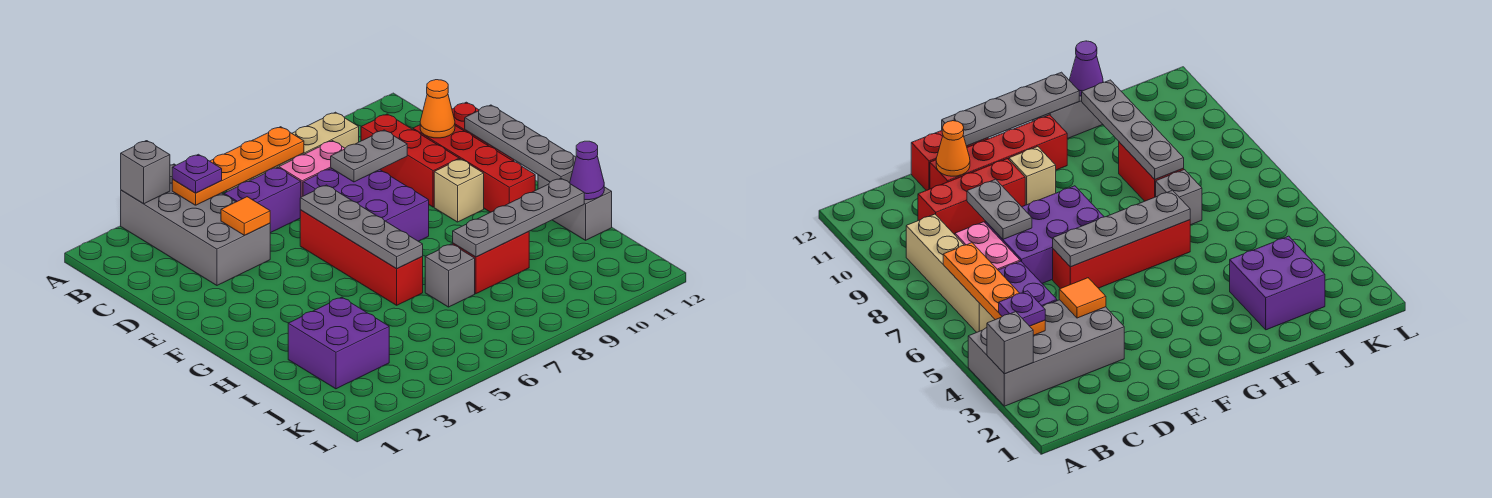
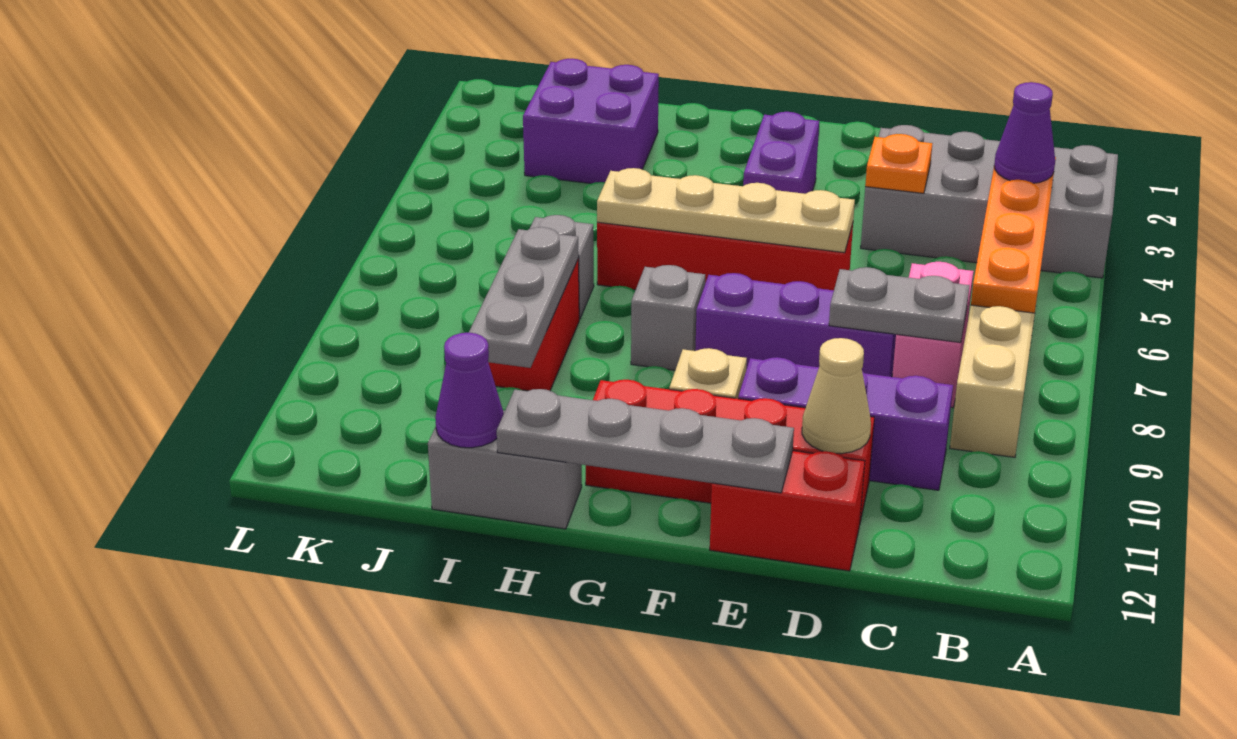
grey brick A3 level 2 -> grey brick G8 level 1
purple plate B4 level 3 -> purple cone B4 level 3
purple brick C5:C6 level 1 -> purple brick F3:F4 level 1
red brick C10:E10 level 1 -> purple brick C10:E10 level 1
orange tile D4 level 2 -> orange plate D4 level 2
purple brick D7:F8 level 1 -> purple brick D8:F8 level 1
grey plate D8:D9 level 2 -> grey plate C8:D8 level 2
orange cone D11 level 2 -> tan cone D11 level 2
grey plate E6:H6 level 2 -> tan plate E6:H6 level 2
grey plate I8:I11 level 2 -> grey plate I8:I10 level 2

